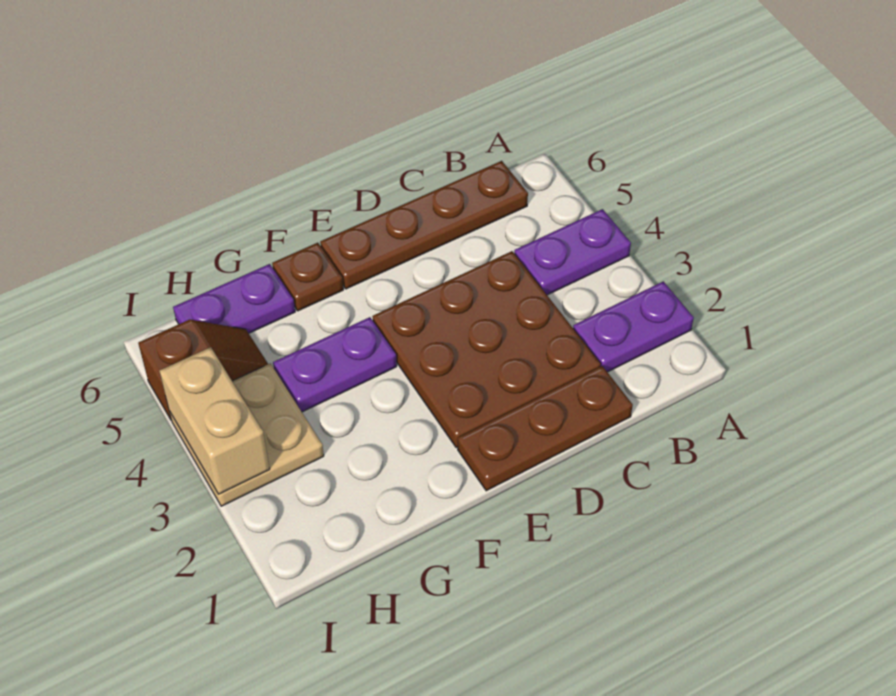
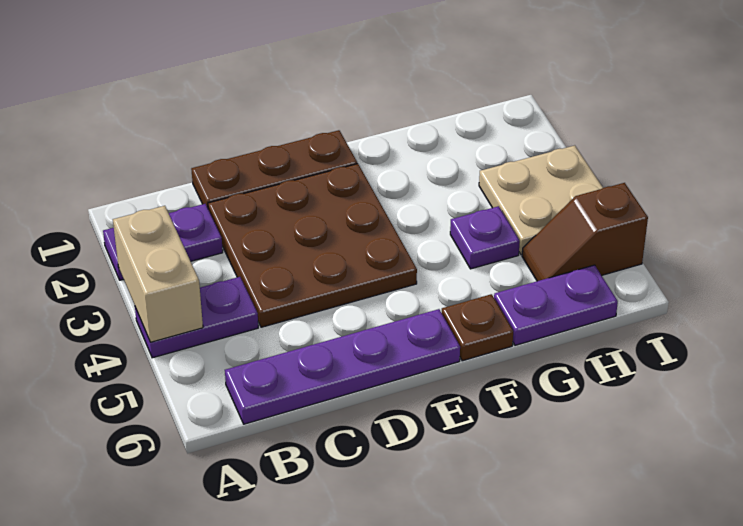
brown plate B6:E6 level 1 -> purple plate B6:E6 level 1
purple plate F4:G4 level 1 -> purple plate G4 level 1
tan brick I3:I4 level 2 -> tan brick A3:A4 level 2

